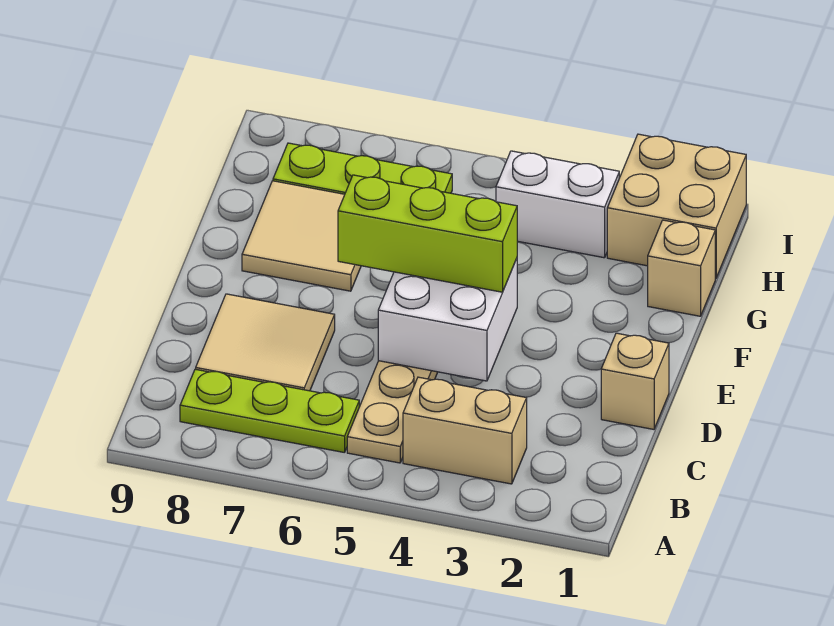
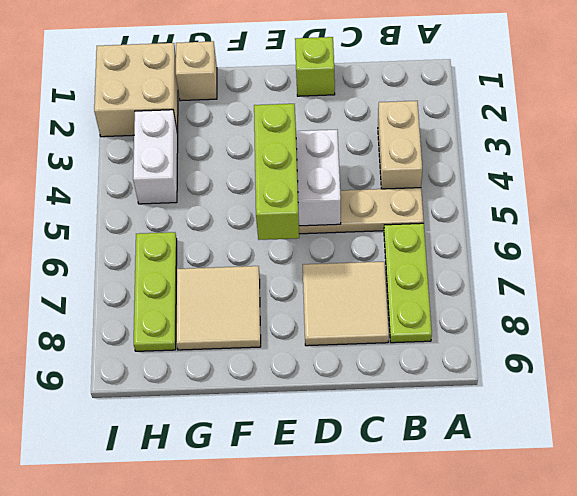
tan brick D1 level 1 -> lime brick D1 level 1

